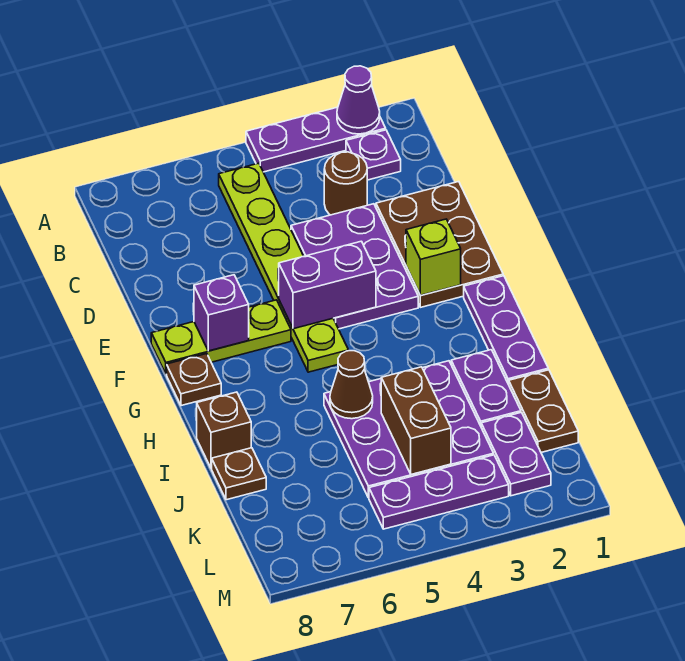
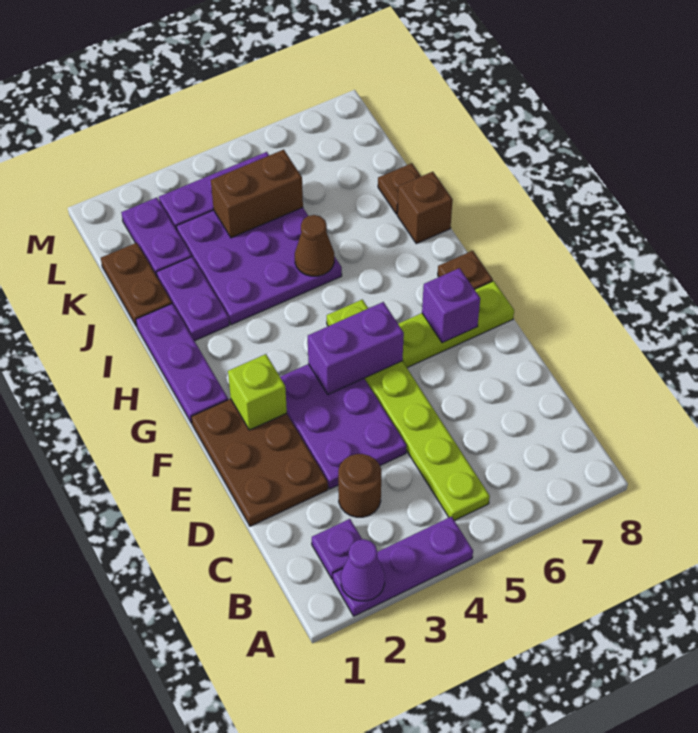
brown brick J4:K4 level 2 -> brown brick K4:K5 level 2

